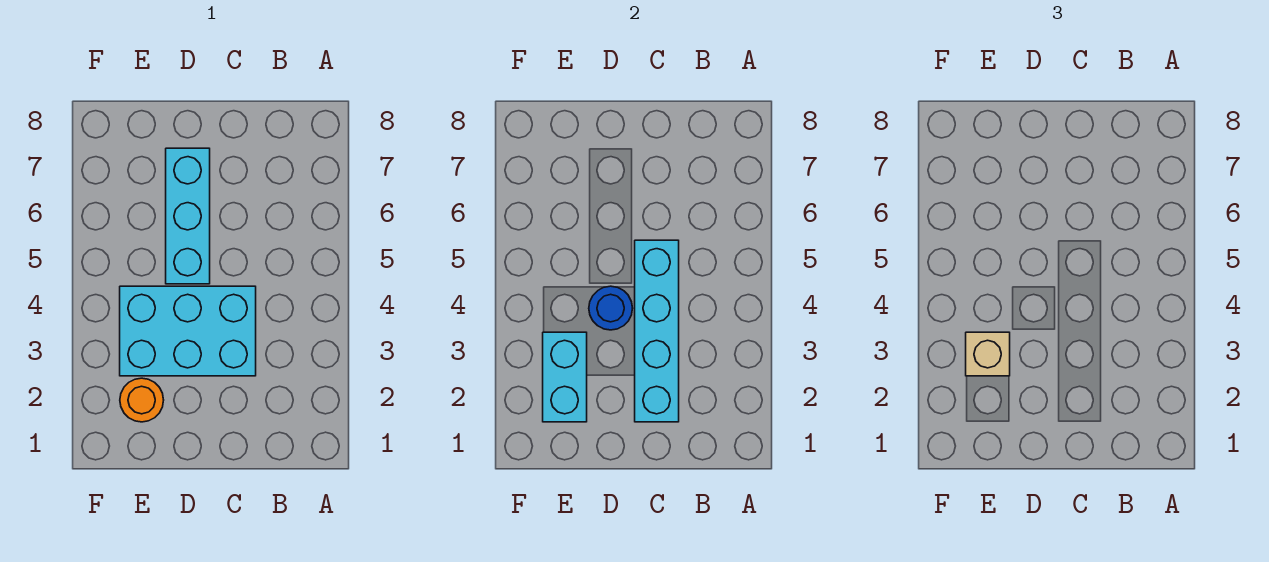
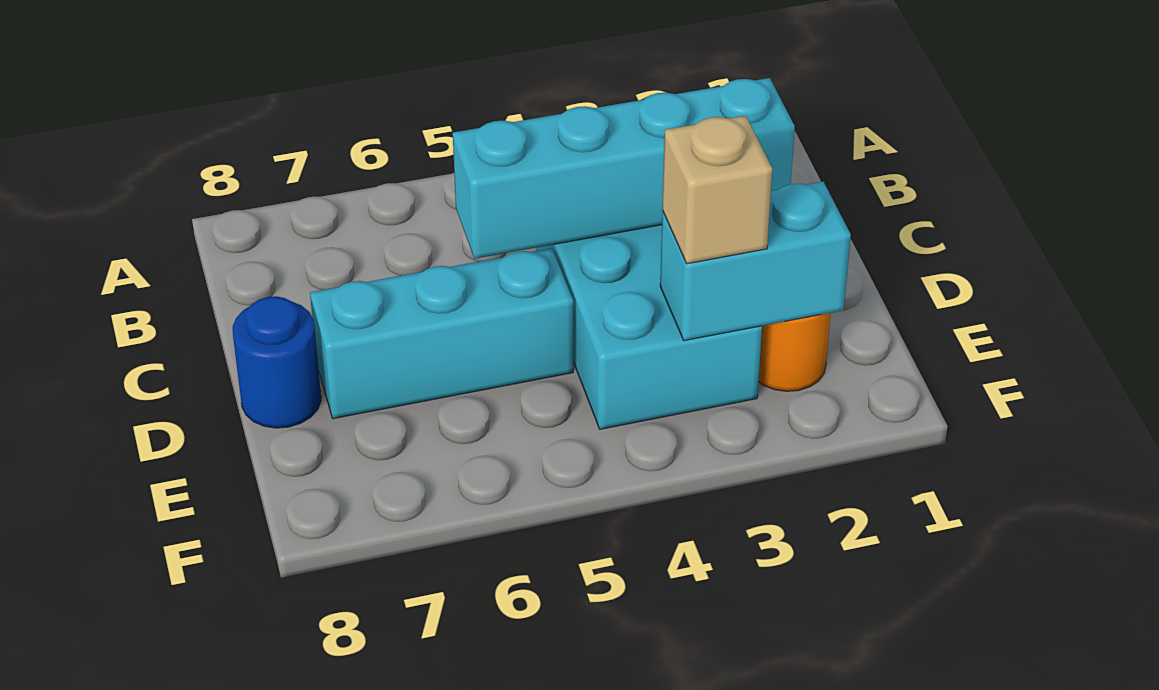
blue round brick D4 level 2 -> blue round brick D8 level 1

